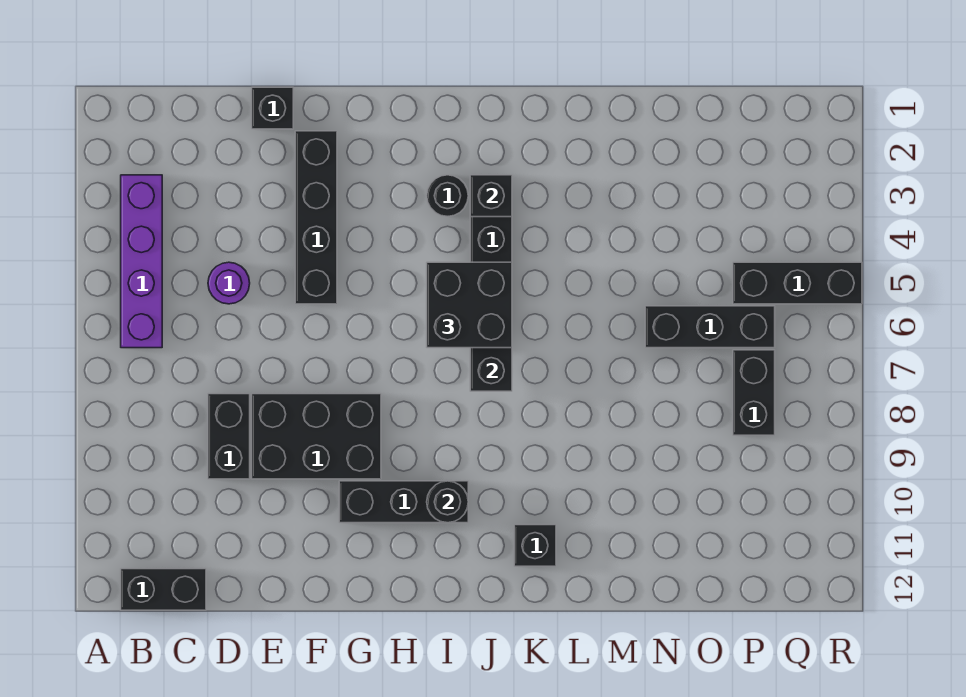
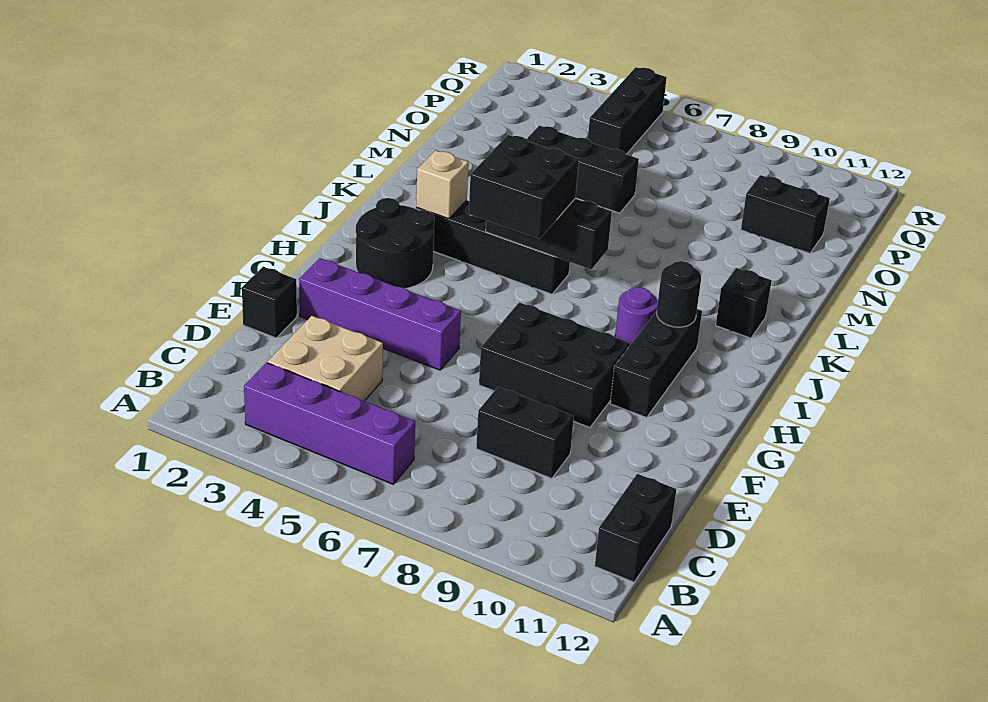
none -> tan brick C3:D4 level 1
purple round brick D5 level 1 -> purple round brick I9 level 1
black brick E8:G9 level 1 -> black brick F7:G9 level 1
black brick F2:F5 level 1 -> purple brick F2:F5 level 1
black round brick I3 level 1 -> black round brick H2:I3 level 1
black brick J3 level 2 -> tan brick J3 level 2
black brick N6:P6 level 1 -> black brick N4:N6 level 1
black brick P7:P8 level 1 -> black brick O10:O11 level 1

